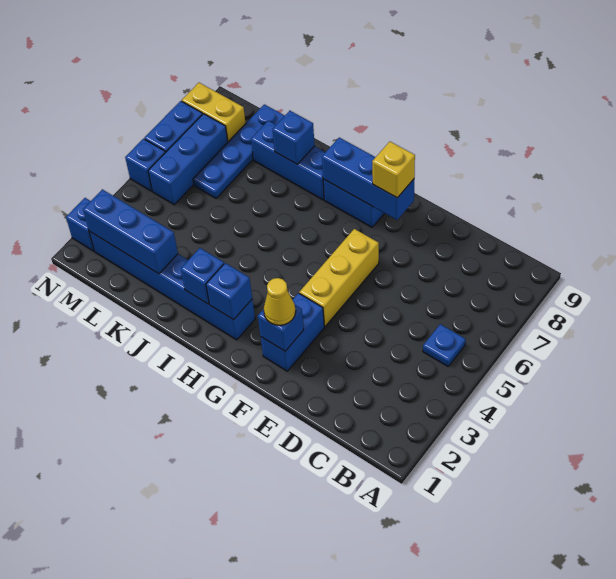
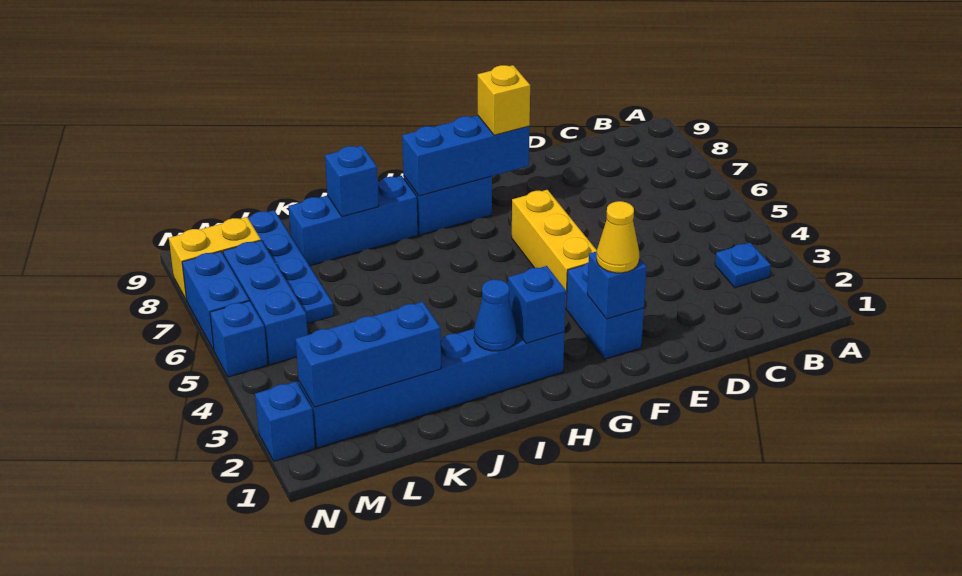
blue plate B5 level 1 -> blue plate B3 level 1
blue brick I2 level 2 -> blue cone I2 level 2

